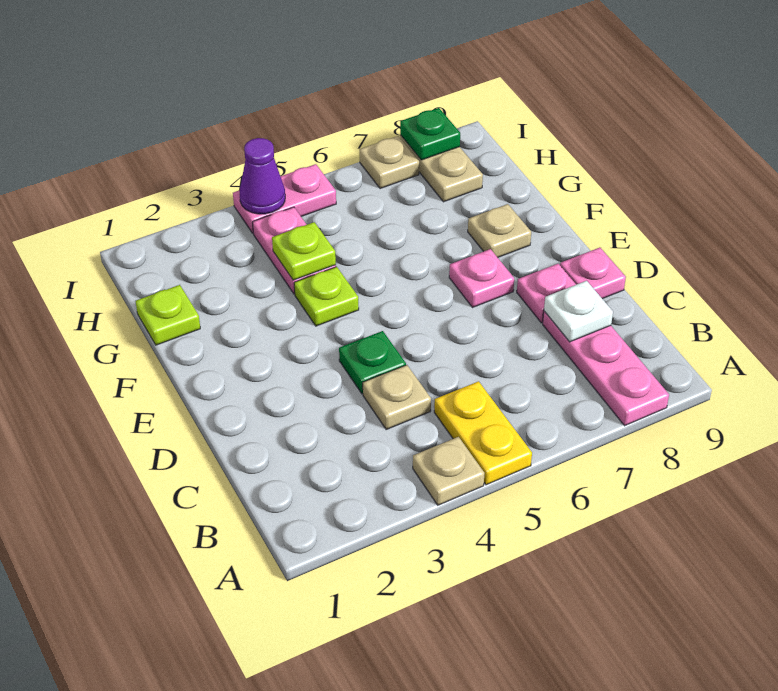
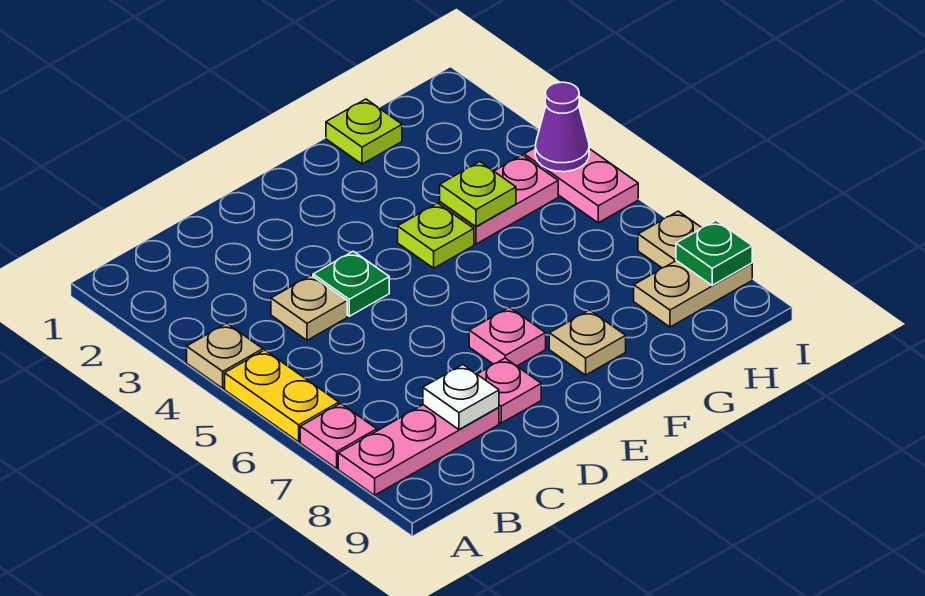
yellow plate A5:B5 level 1 -> yellow plate A5:A6 level 1
pink plate D9 level 1 -> pink plate A7 level 1

